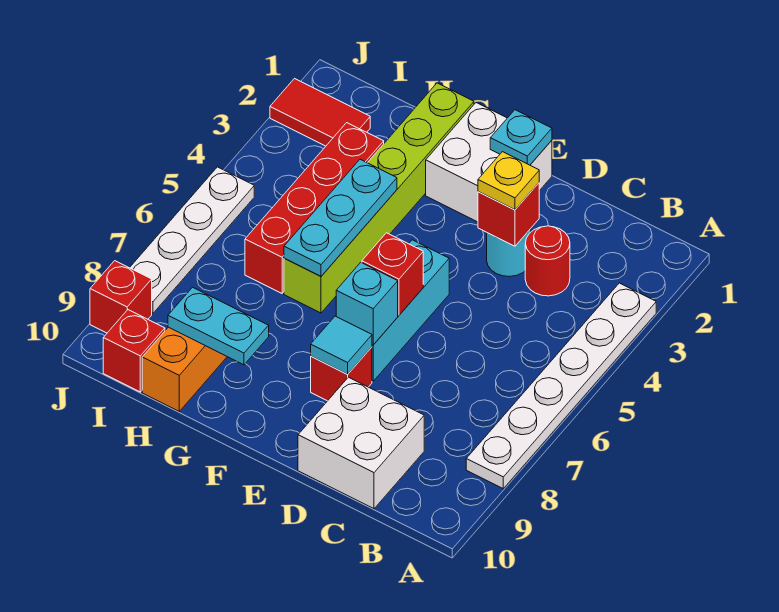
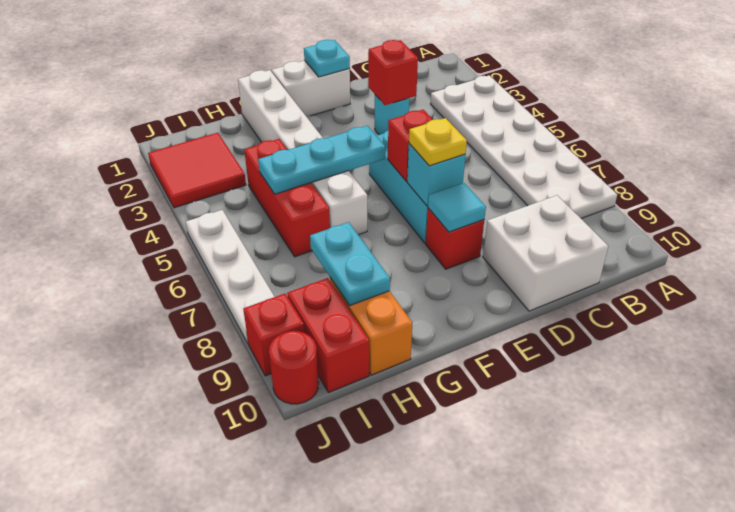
white plate A3:A8 level 1 -> white plate A3:B8 level 1
red round brick C3 level 1 -> red round brick J10 level 1
yellow plate D3 level 3 -> yellow plate E7 level 3
white brick E1:F2 level 1 -> white brick E1:F1 level 1
lime brick G1:G6 level 1 -> white brick G1:G6 level 1
cyan plate G4:G6 level 2 -> cyan plate F5:H5 level 2
cyan plate G9:H9 level 2 -> cyan plate H8:H9 level 2
red brick H3:H6 level 1 -> red brick H4:H6 level 1
red tile I2:J2 level 1 -> red tile I2:J3 level 1
red brick I10 level 1 -> red brick I9:I10 level 1

